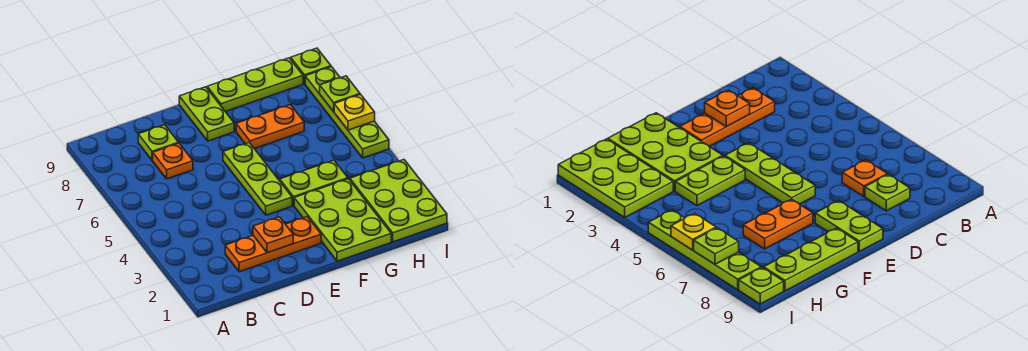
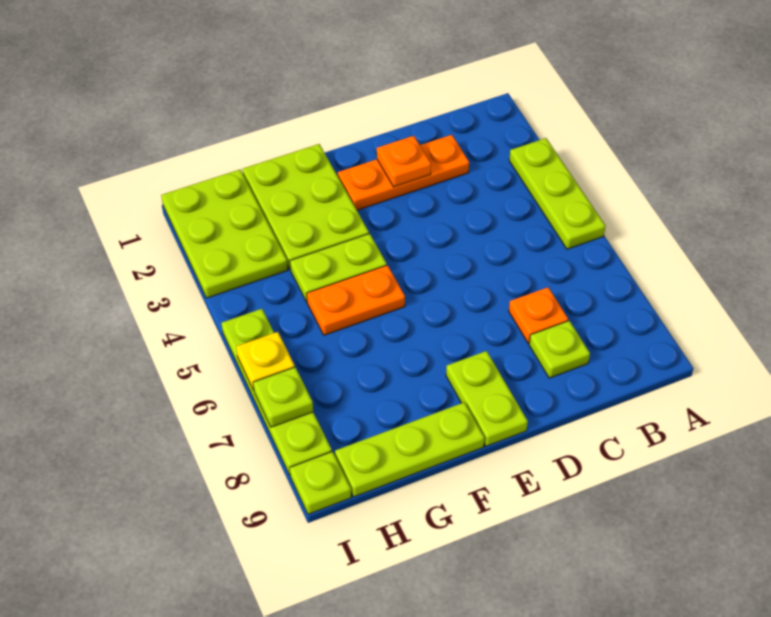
lime plate E4:E6 level 1 -> lime plate A3:A5 level 1
orange plate F7:G7 level 1 -> orange plate F5:G5 level 1

